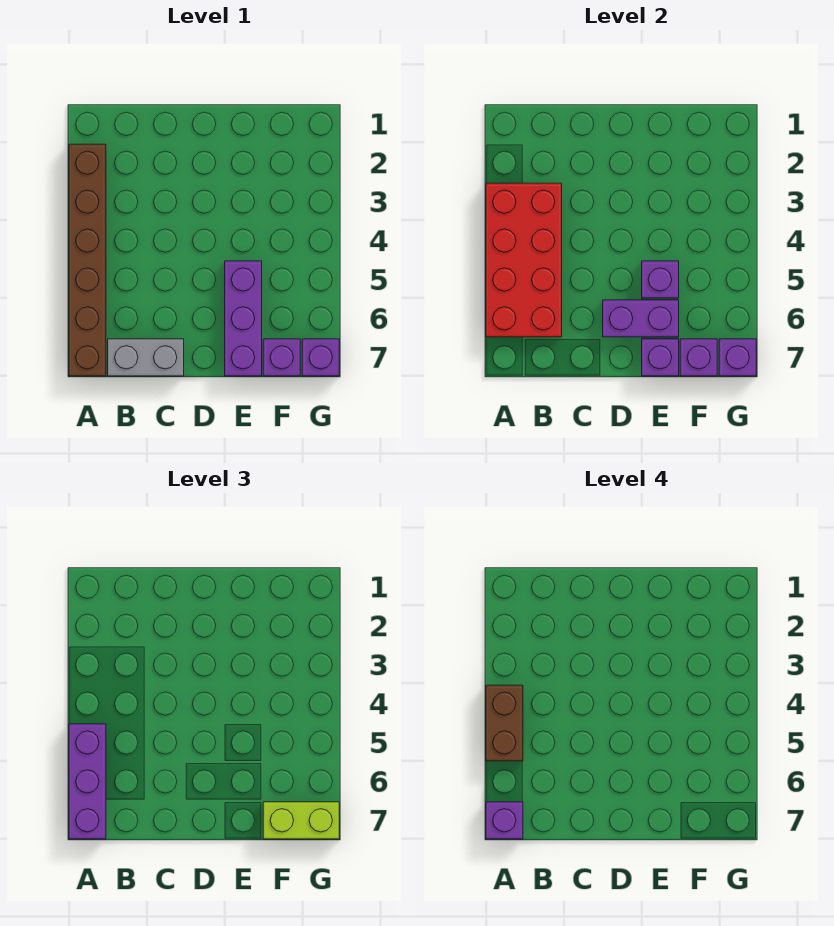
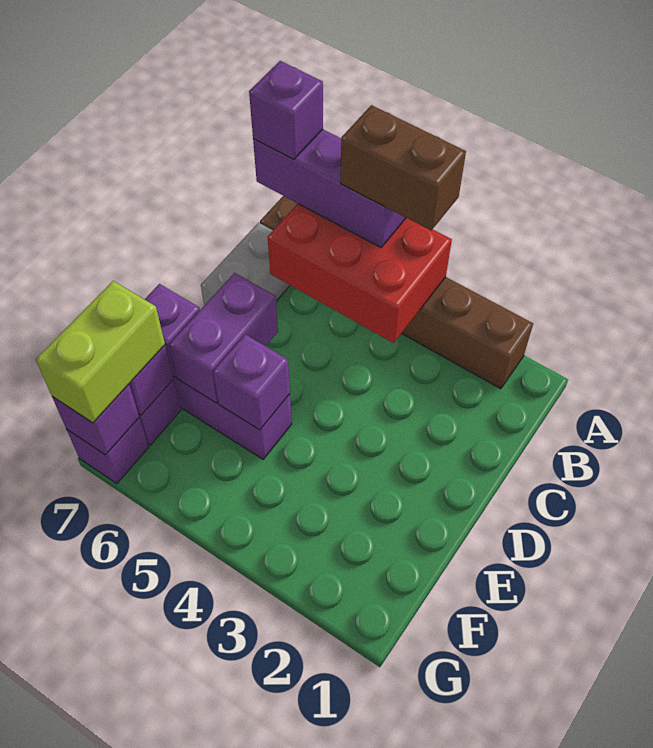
red brick A3:B6 level 2 -> red brick A4:B6 level 2

